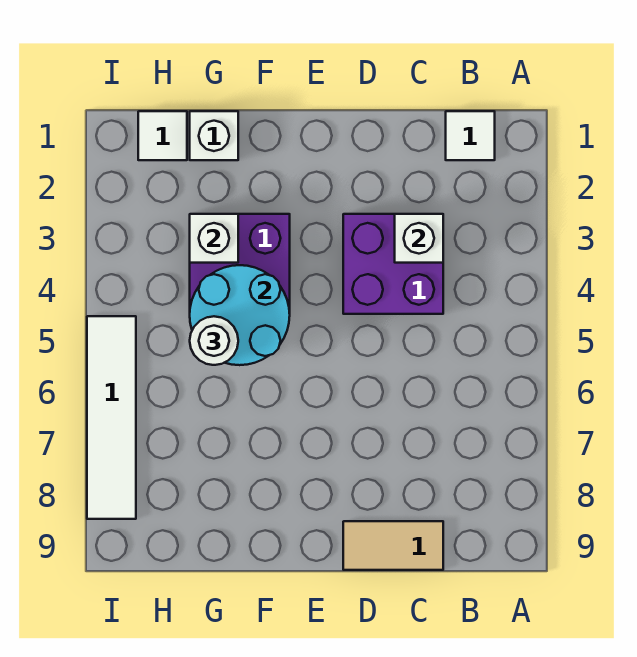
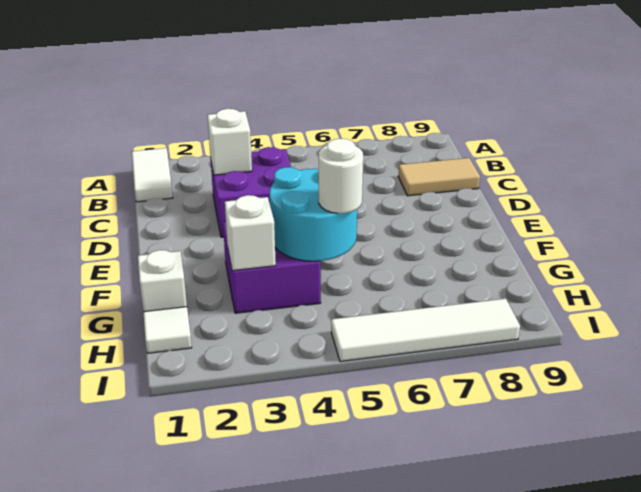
white tile B1 level 1 -> white tile A1:B1 level 1
tan tile C9:D9 level 1 -> tan tile C8:C9 level 1

